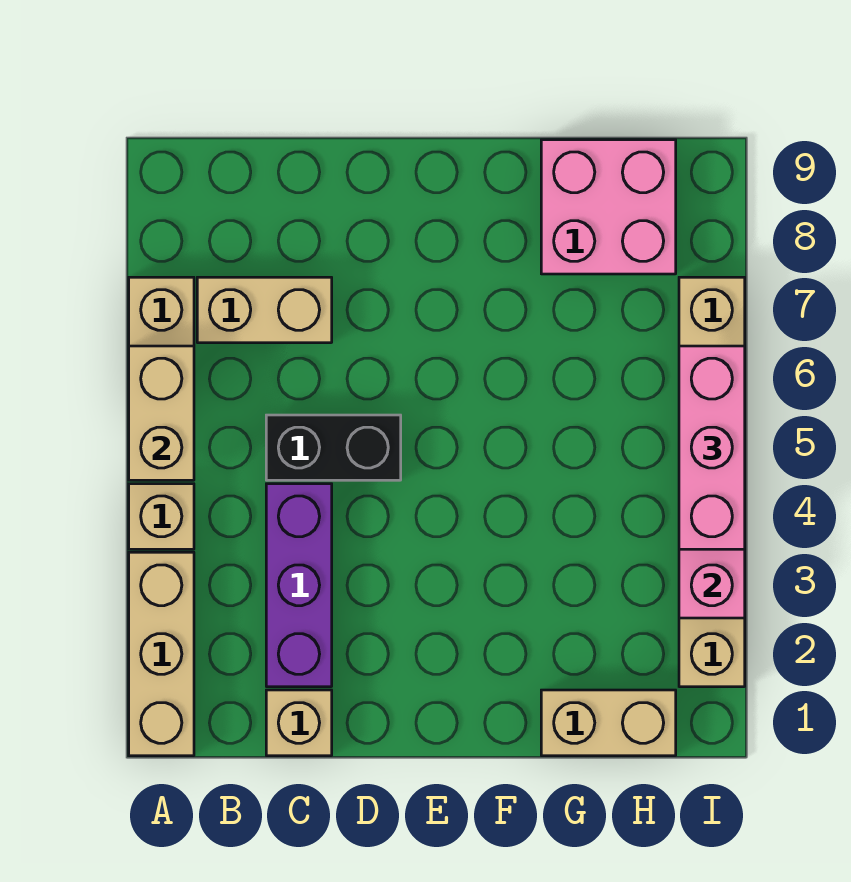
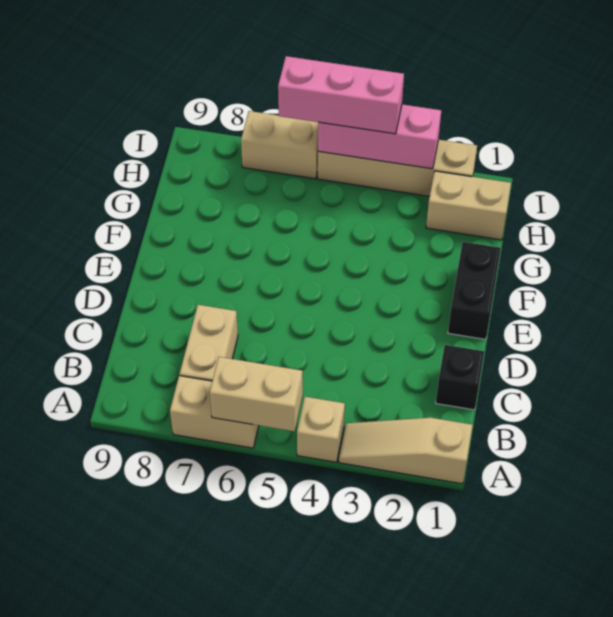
tan brick A1:A3 level 1 -> tan slope A1:A3 level 1 top 1
tan brick C1 level 1 -> black brick C1 level 1
purple brick C2:C4 level 1 -> none
black brick C5:D5 level 1 -> black brick E1:F1 level 1
tan brick G1:H1 level 1 -> tan brick H1:H2 level 1
pink brick G8:H9 level 1 -> none

